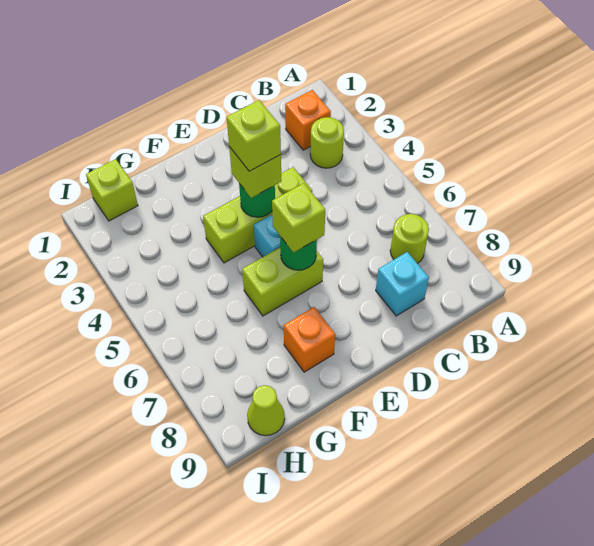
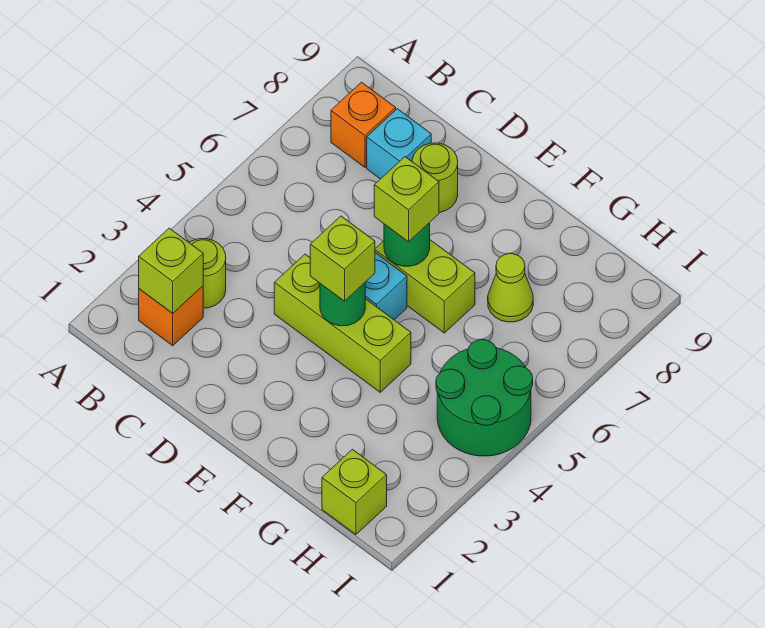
lime round brick B7 level 1 -> lime round brick D8 level 1
lime brick E4 level 4 -> lime brick B2 level 2
orange brick F8 level 1 -> orange brick B8 level 1
none -> green round brick H4:I5 level 1
lime cone H9 level 1 -> lime cone G7 level 1

